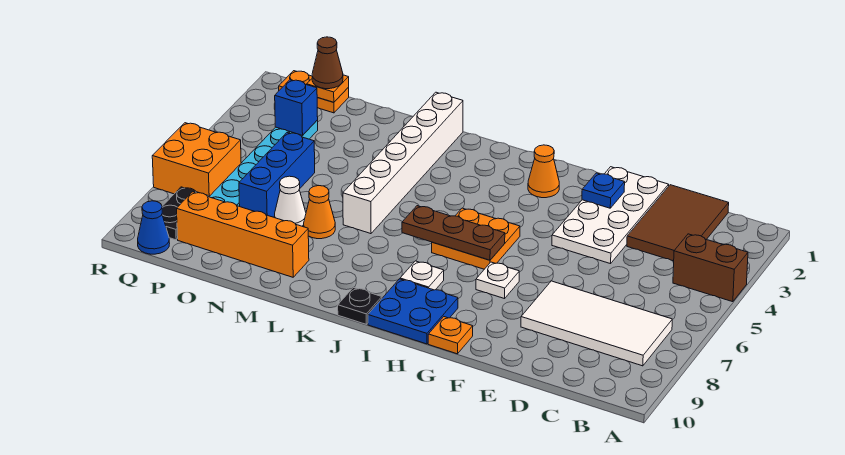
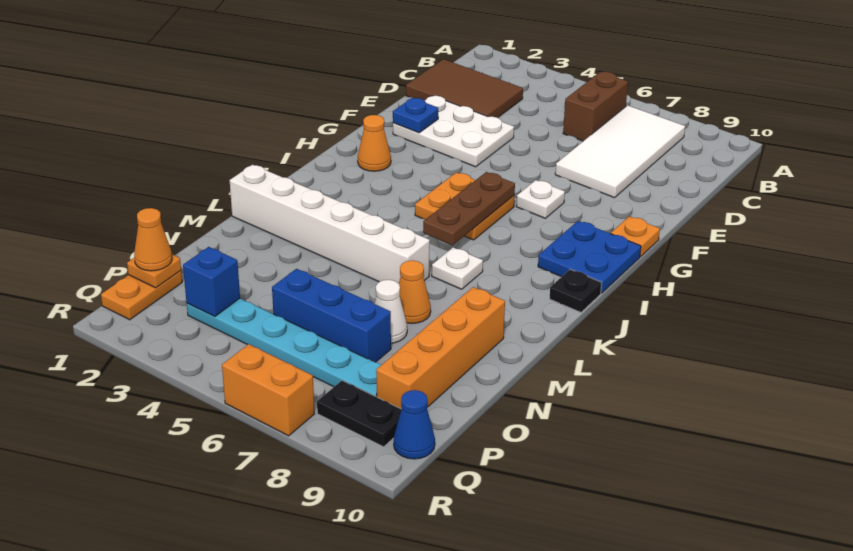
brown brick A4:B4 level 1 -> brown brick B6:C6 level 1
white plate E1:F4 level 1 -> white plate E2:F4 level 1
white plate I8 level 1 -> white plate K7 level 1
brown cone P1 level 3 -> orange cone P1 level 3
orange brick Q6:R7 level 1 -> orange brick R6:R7 level 1

